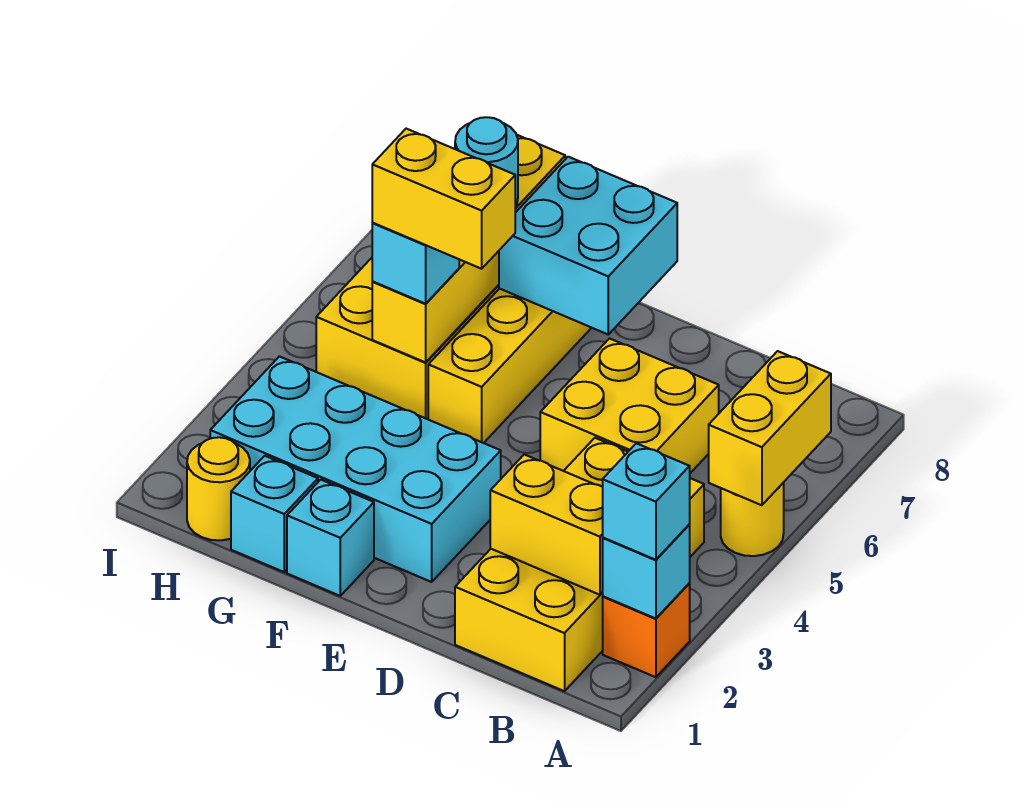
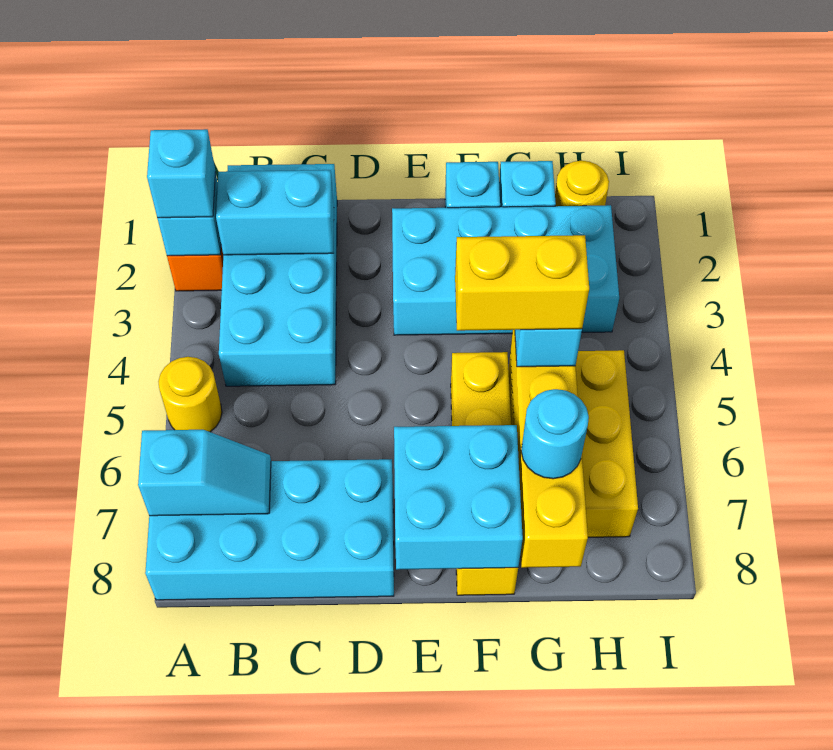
yellow brick A5:A6 level 2 -> none
none -> cyan brick A7:D8 level 1
none -> cyan slope A7:B7 level 2 top A
yellow brick B1:C4 level 1 -> cyan brick B1:C4 level 1
yellow brick B2:C2 level 2 -> cyan brick B2:C2 level 2
yellow brick C5:D6 level 1 -> none

